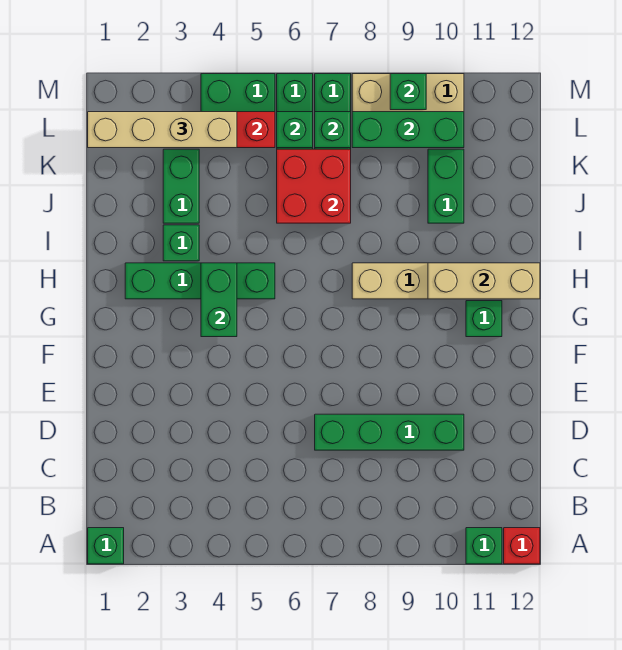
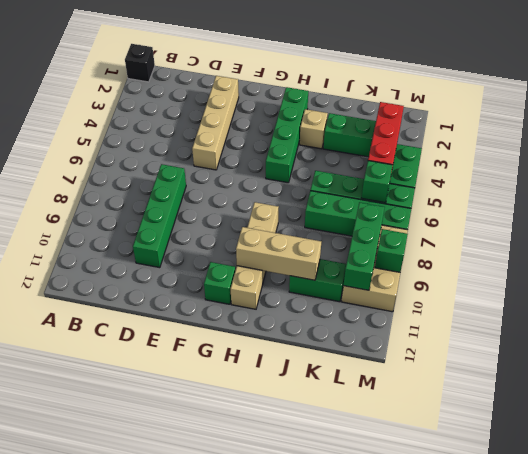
green brick A1 level 1 -> black brick A1 level 1
green brick A11 level 1 -> none
red brick A12 level 1 -> none
green brick G4:H4 level 2 -> none
tan brick H10:H12 level 2 -> tan brick H10:J10 level 2
green brick I3 level 1 -> tan brick I3 level 1
red brick J6:K7 level 2 -> none
tan brick L1:L4 level 3 -> tan brick E2:E5 level 1
green brick L7 level 2 -> none

